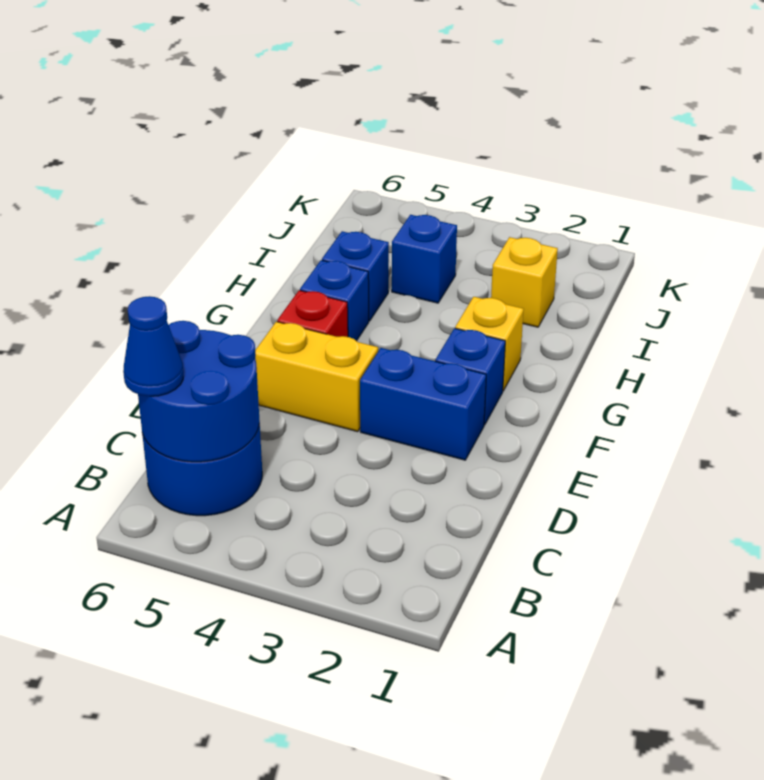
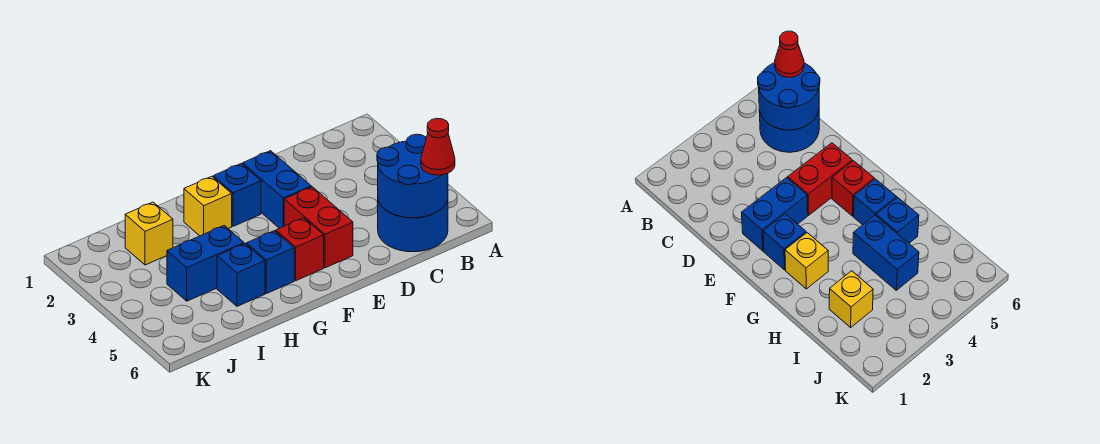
blue cone B6 level 3 -> red cone B6 level 3
yellow brick E4:E5 level 1 -> red brick E4:E5 level 1
blue brick I4 level 1 -> blue brick H4:I4 level 1

